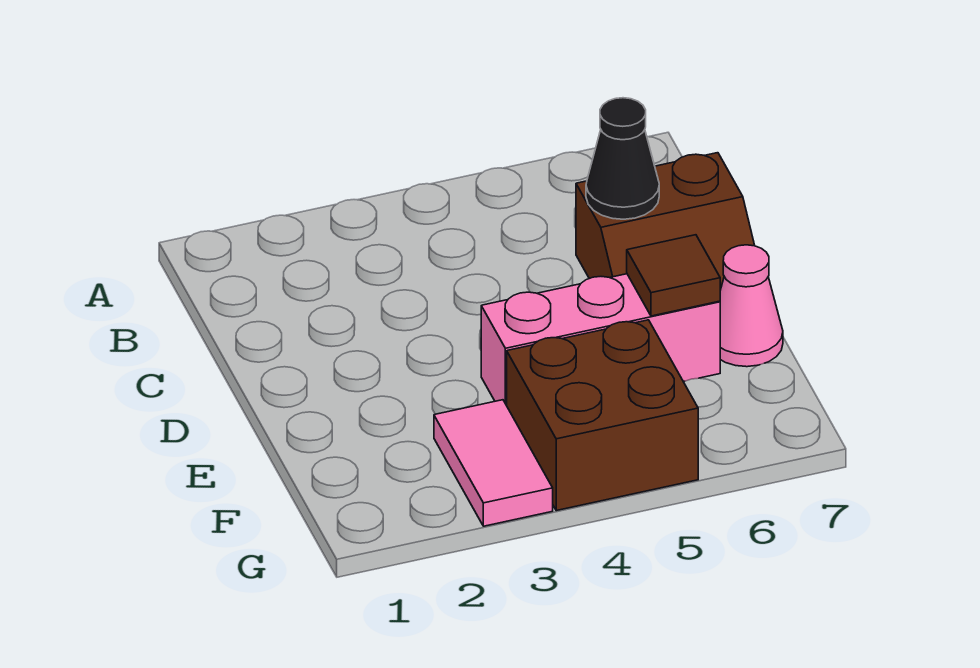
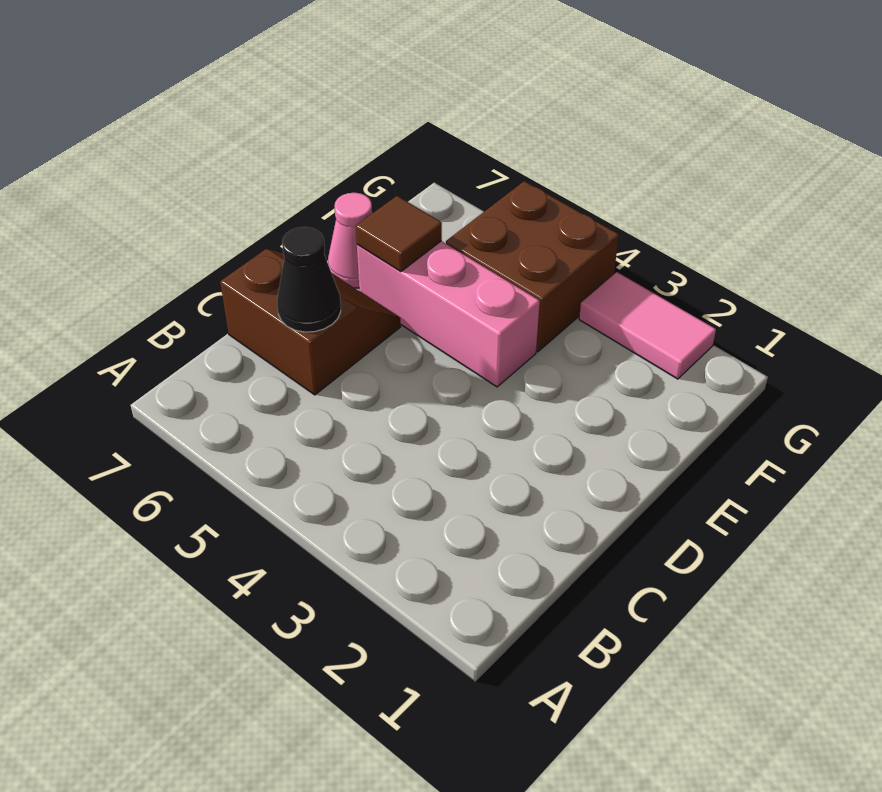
pink tile F3:G3 level 1 -> pink tile G2:G3 level 1

